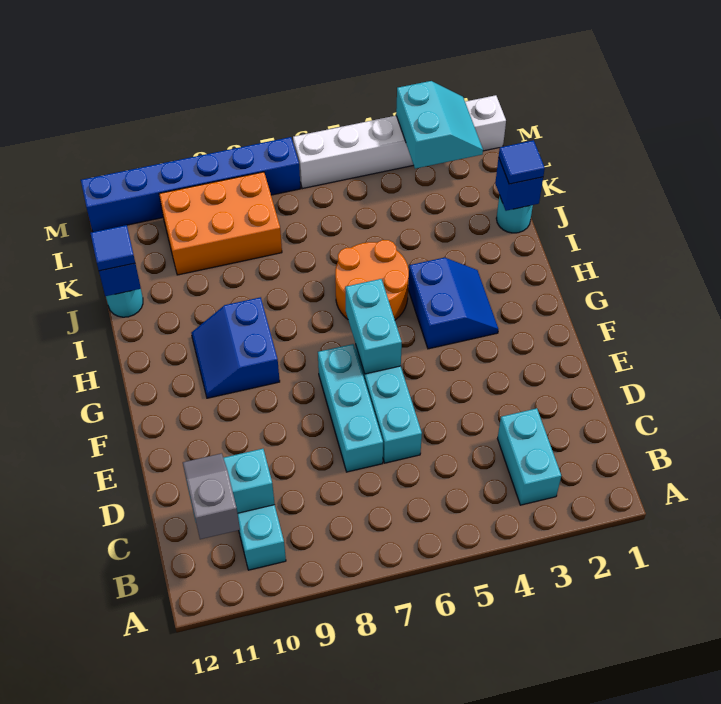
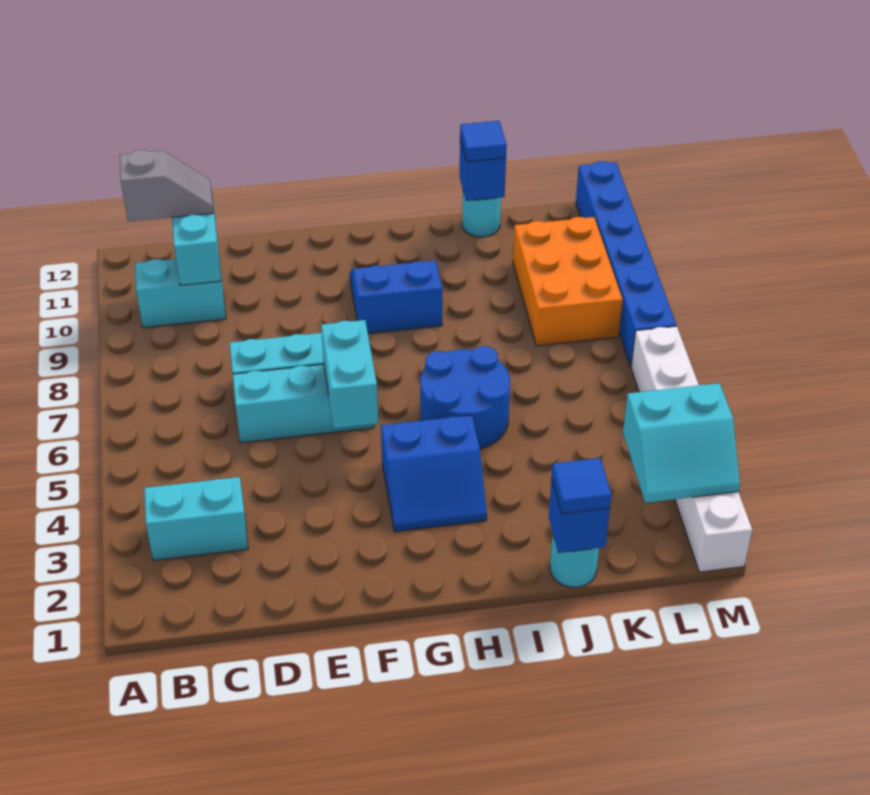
cyan brick F6:G6 level 2 -> cyan brick F5:F6 level 2
orange round brick H5:I6 level 1 -> blue round brick H5:I6 level 1

